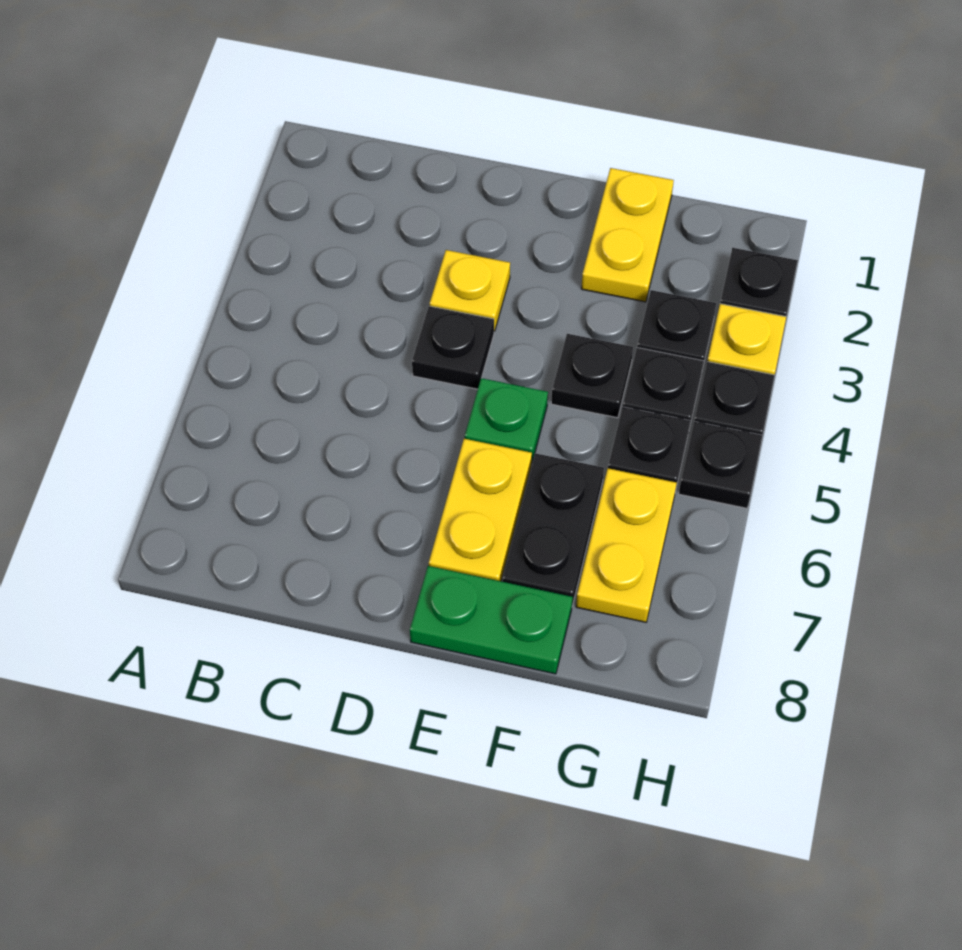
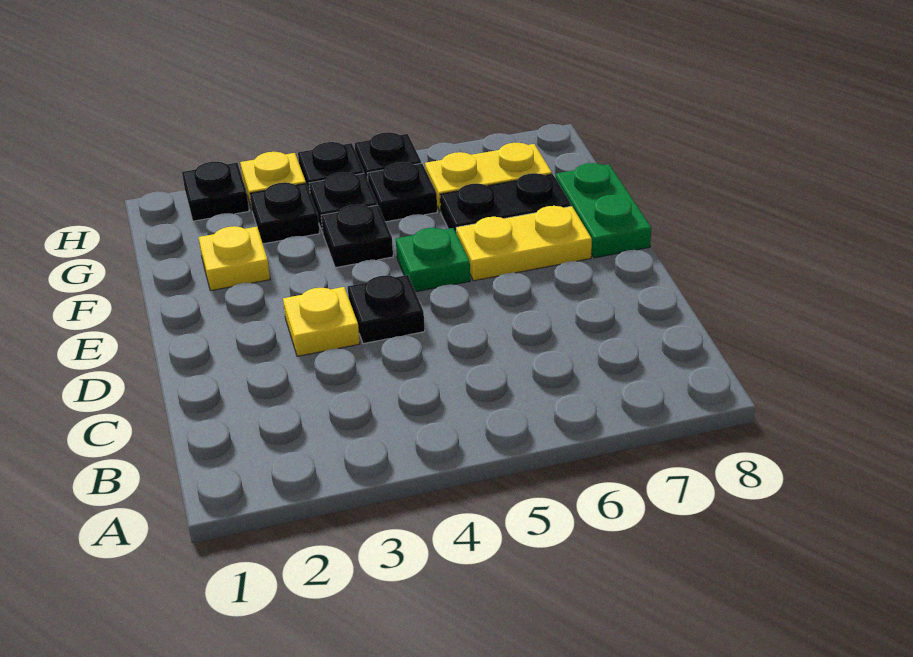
yellow plate F1:F2 level 1 -> yellow plate F2 level 1

